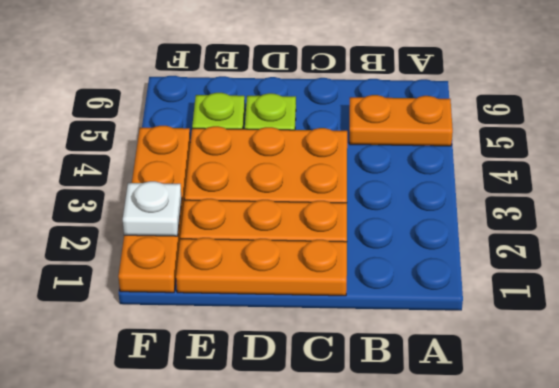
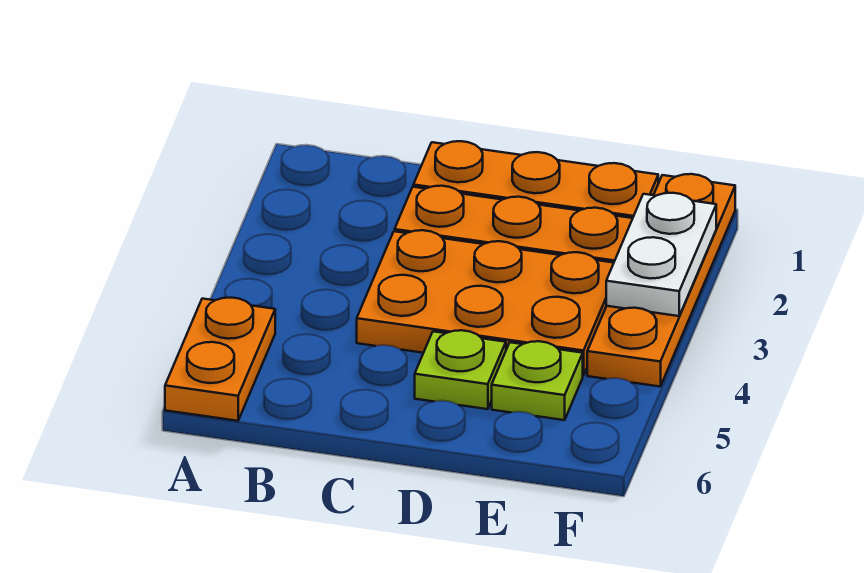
orange plate A5:B5 level 1 -> orange plate A5:A6 level 1
white plate F2 level 2 -> white plate F2:F3 level 2

